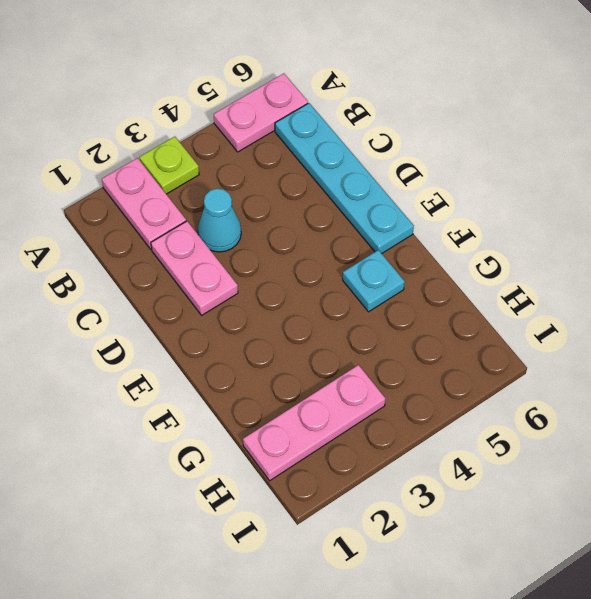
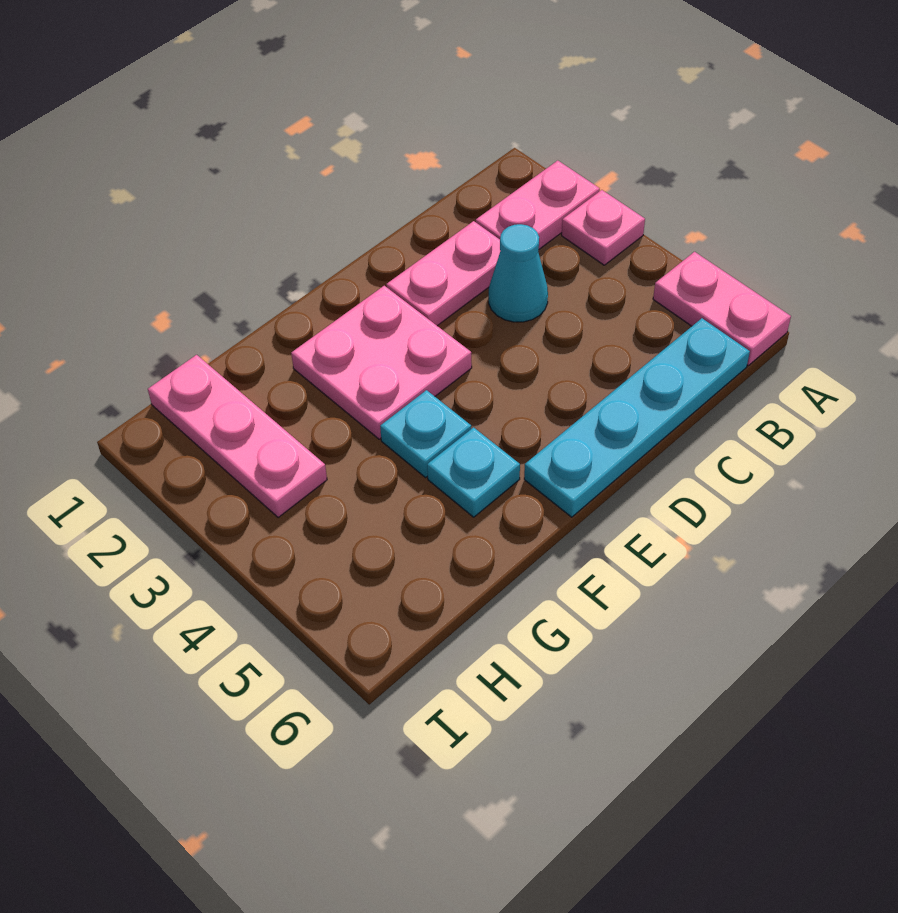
lime plate A3 level 1 -> pink plate A3 level 1
none -> pink plate E2:F3 level 1
none -> cyan plate F4 level 1

